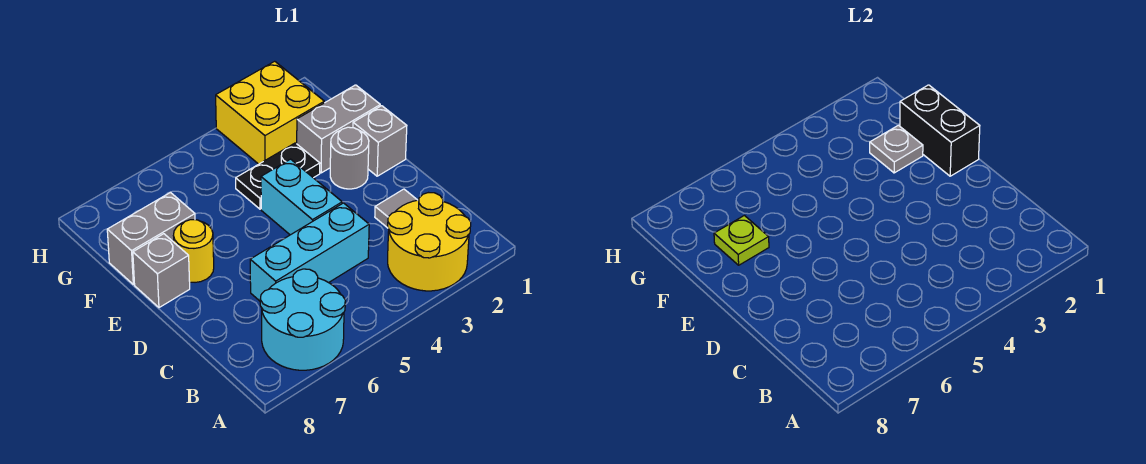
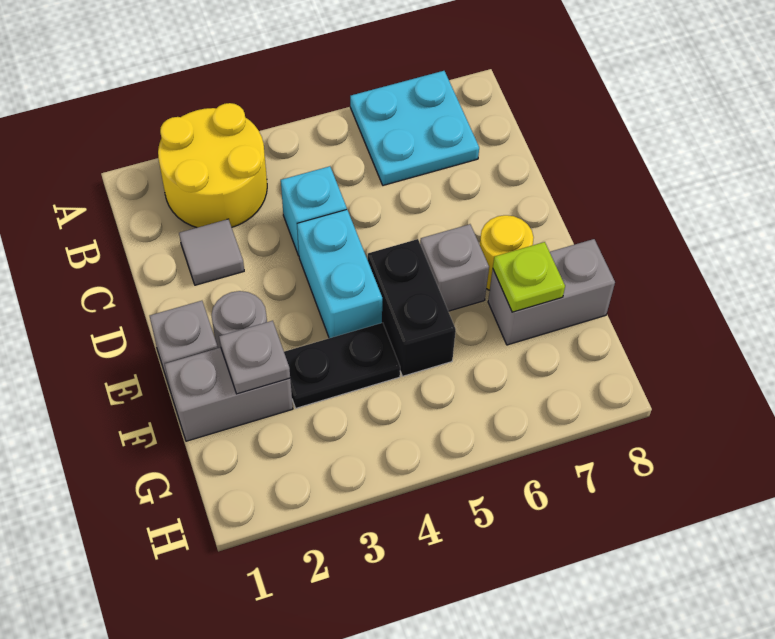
cyan round brick A6:B7 level 1 -> cyan plate A6:B7 level 1
cyan brick C4:C6 level 1 -> cyan brick C4 level 1
black brick E1:F1 level 2 -> black brick E5:F5 level 1
grey brick E8 level 1 -> grey brick E6 level 1
yellow brick G2:H3 level 1 -> none

